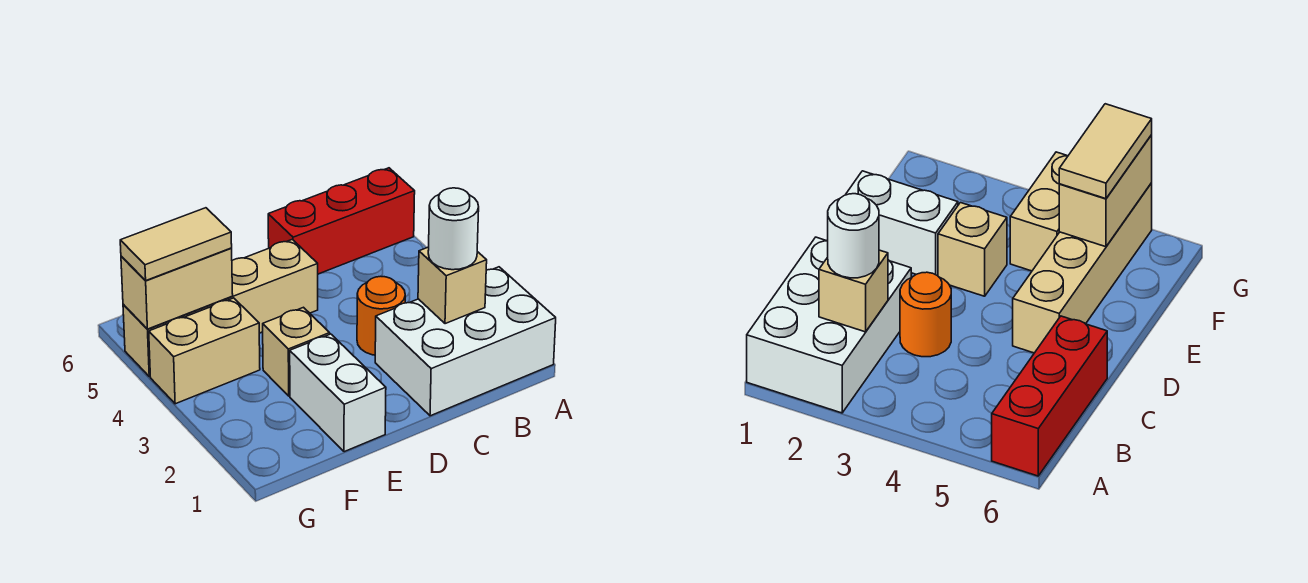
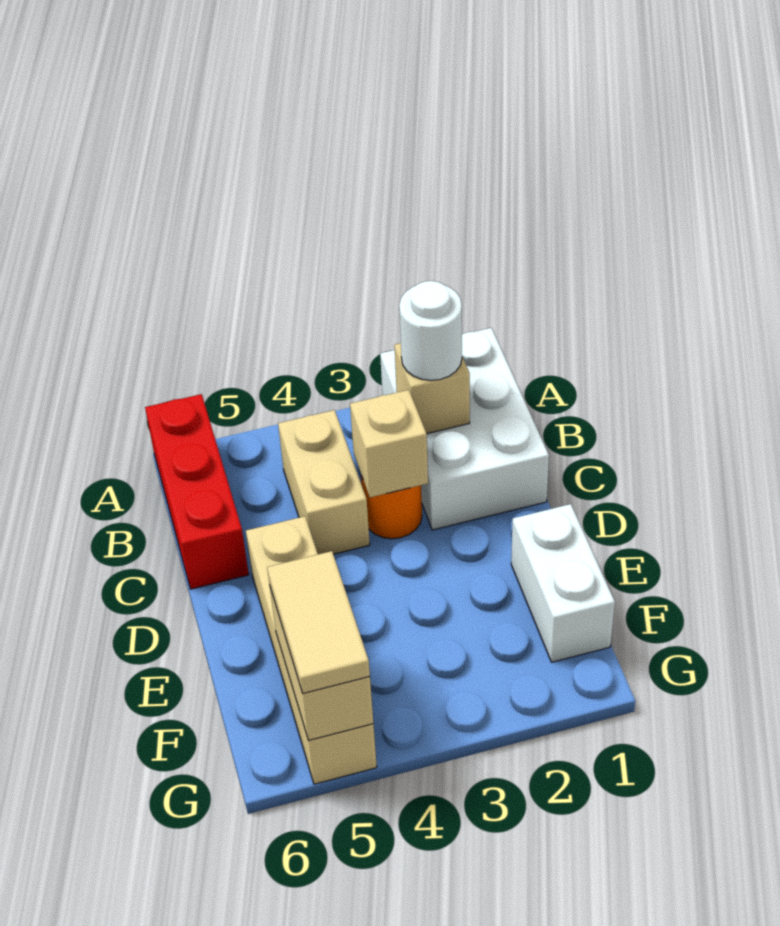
white brick E1:E2 level 1 -> white brick E1:F1 level 1
tan brick E3 level 1 -> tan brick C3 level 2
tan brick F4:G4 level 1 -> tan brick B4:C4 level 1

